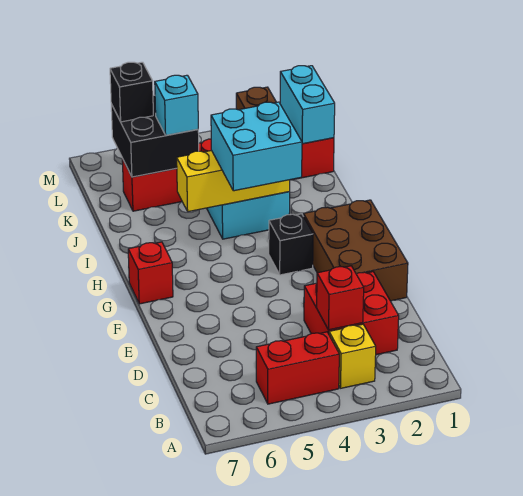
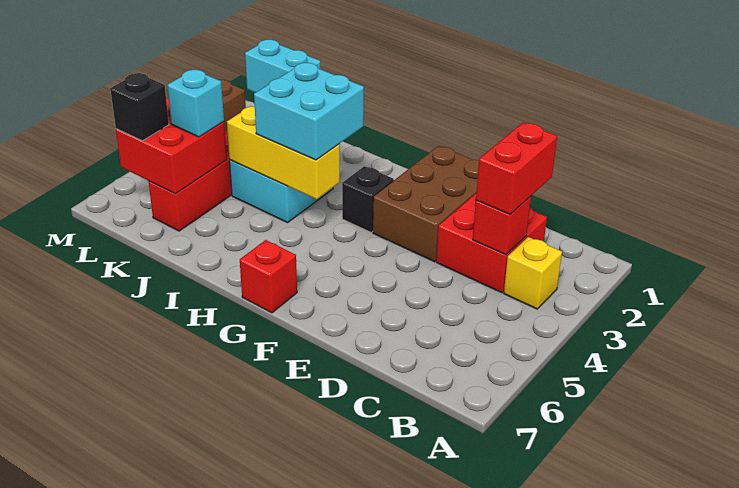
red brick B4:B5 level 1 -> red brick C2:C3 level 3
brown brick E1:G2 level 1 -> brown brick E1:F3 level 1
yellow brick I3:I5 level 2 -> yellow brick H4:J4 level 2
black brick K5:L6 level 2 -> red brick K5:L6 level 2

